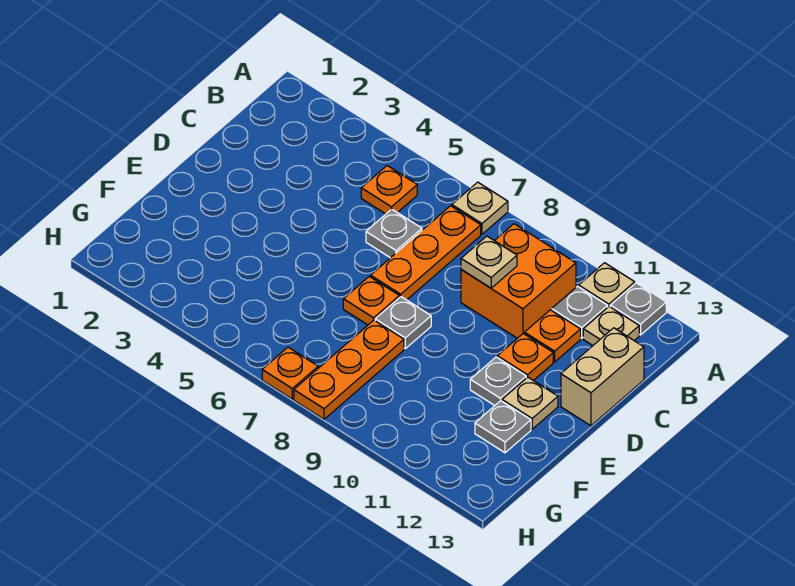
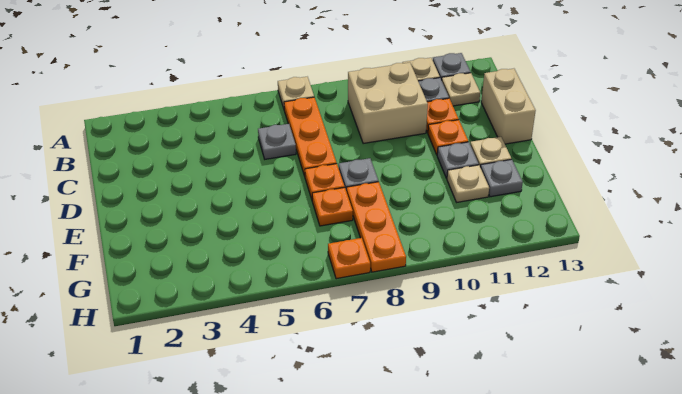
orange plate B5 level 1 -> orange plate F7 level 1
orange brick B9:C10 level 1 -> tan brick B9:C10 level 1
tan plate C9 level 2 -> tan plate F11 level 1

